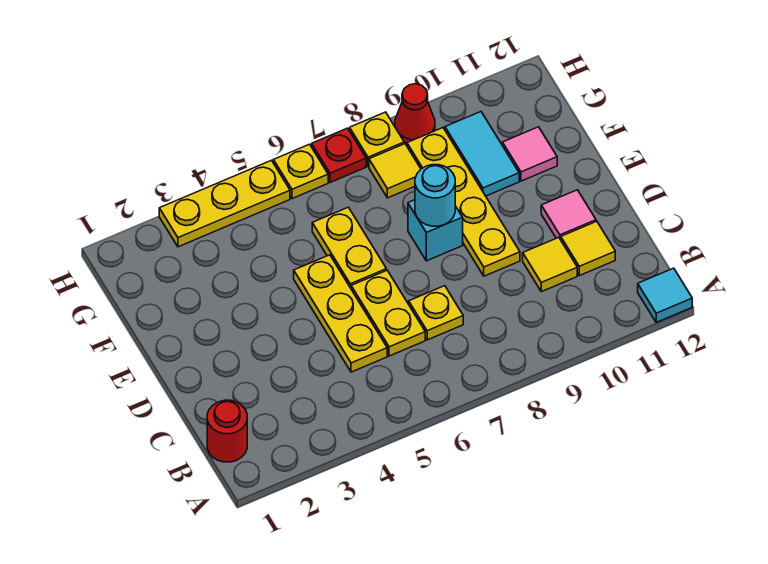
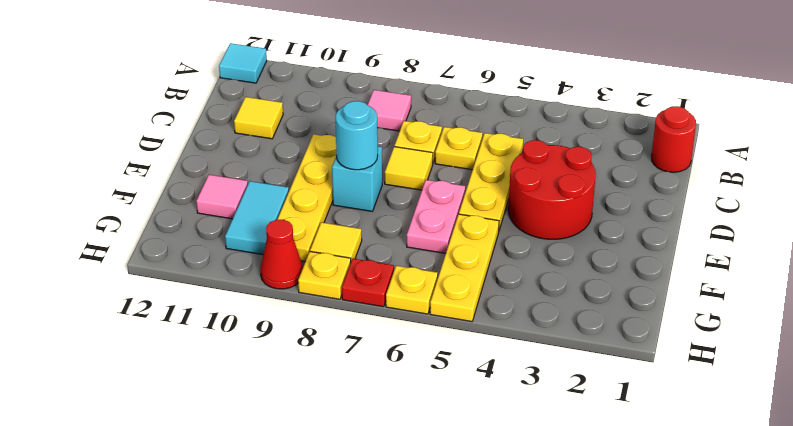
yellow plate C6:D6 level 1 -> yellow plate C6 level 1
yellow tile C10 level 1 -> yellow tile D7 level 1
none -> red round brick D3:E4 level 1
pink tile D11 level 1 -> pink tile B8 level 1
yellow plate E6:F6 level 1 -> pink plate E6:F6 level 1
yellow plate H3:H5 level 1 -> yellow plate F5:H5 level 1

